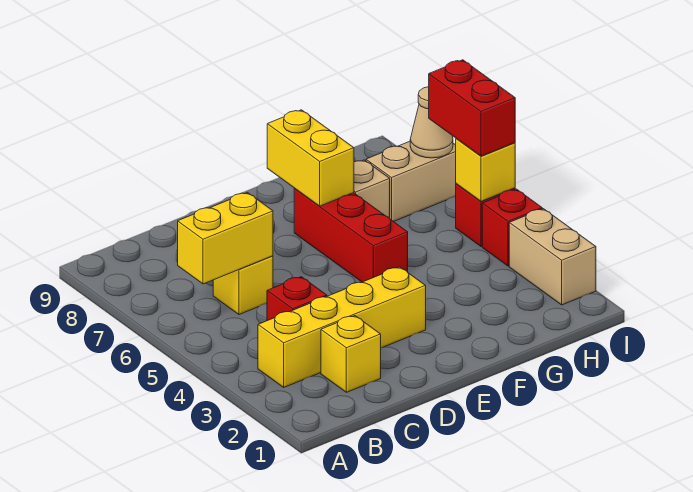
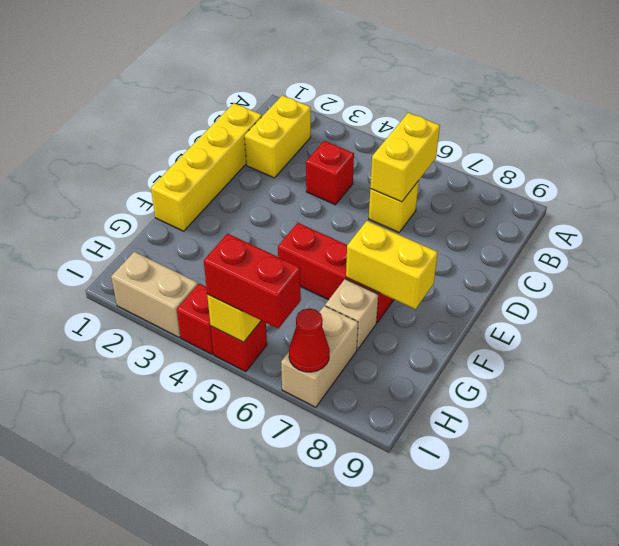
yellow brick B3:E3 level 1 -> yellow brick C1:F1 level 1
yellow brick C2 level 1 -> yellow brick B2:C2 level 1
tan cone I7 level 2 -> red cone I7 level 2

